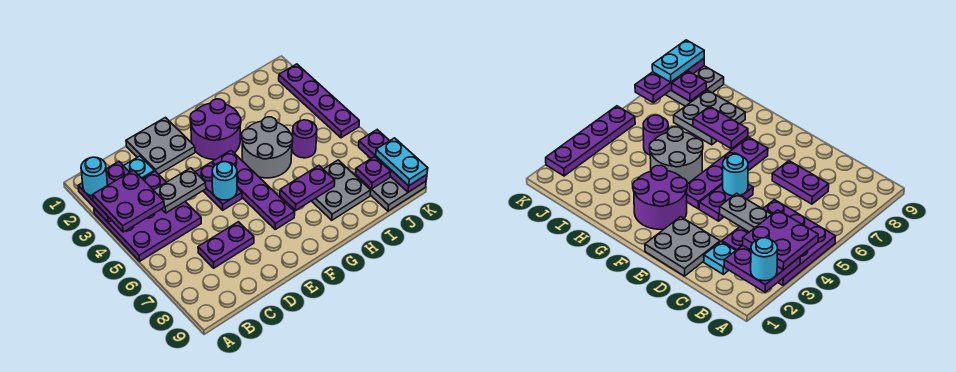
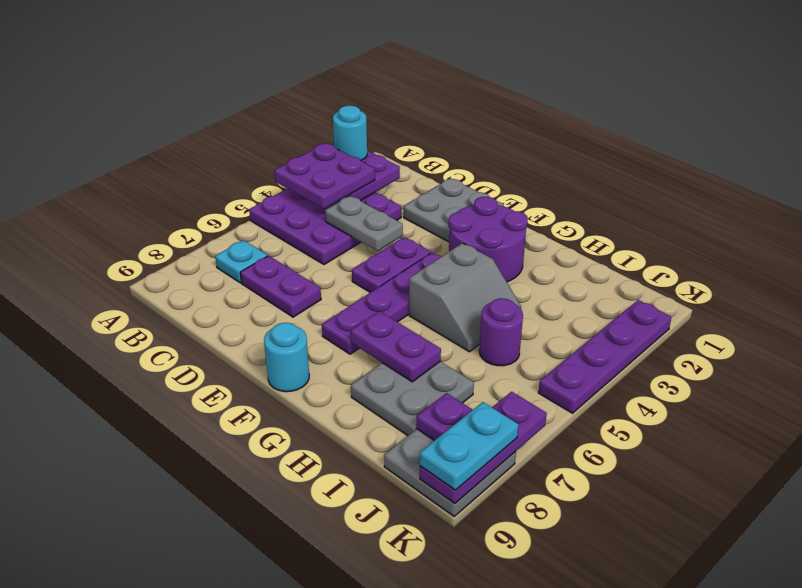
cyan plate C2 level 1 -> cyan plate B7 level 1
cyan round brick E5 level 2 -> cyan round brick F9 level 1
grey round brick G4:H5 level 1 -> grey slope G4:H5 level 1 top G

